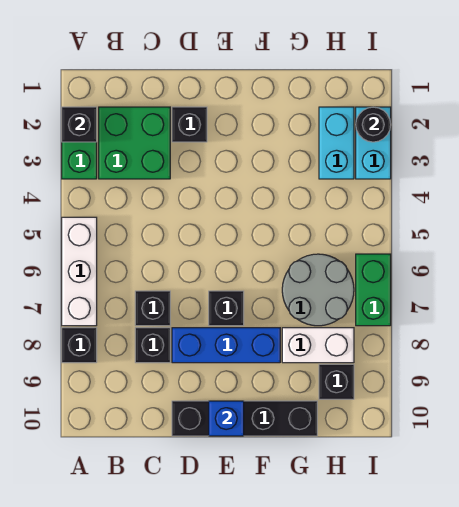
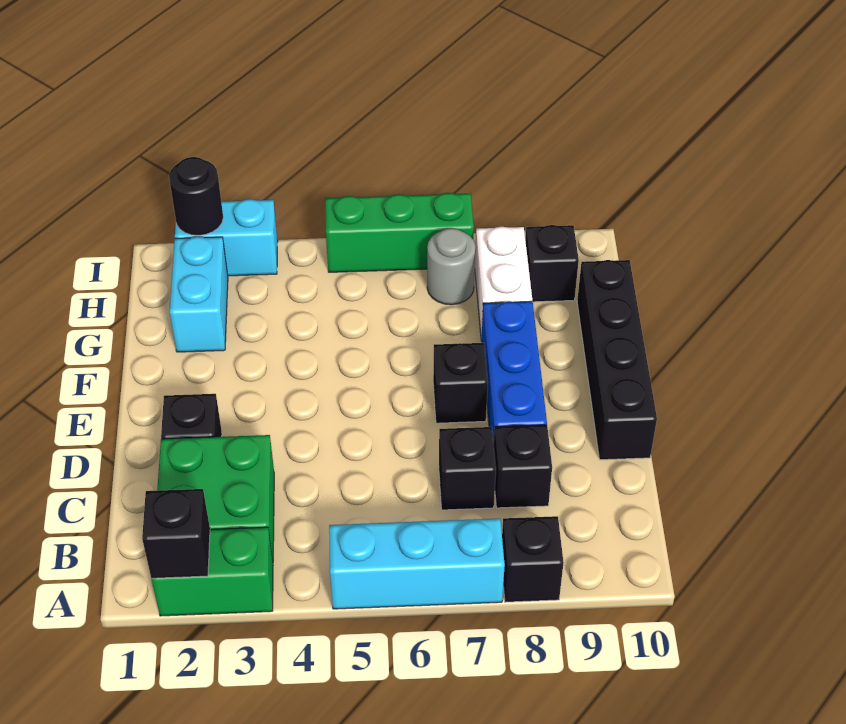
white brick A5:A7 level 1 -> cyan brick A5:A7 level 1
blue brick E10 level 2 -> none
grey round brick G6:H7 level 1 -> grey round brick H7 level 1
cyan brick H2:H3 level 1 -> cyan brick G2:H2 level 1
green brick I6:I7 level 1 -> green brick I5:I7 level 1

